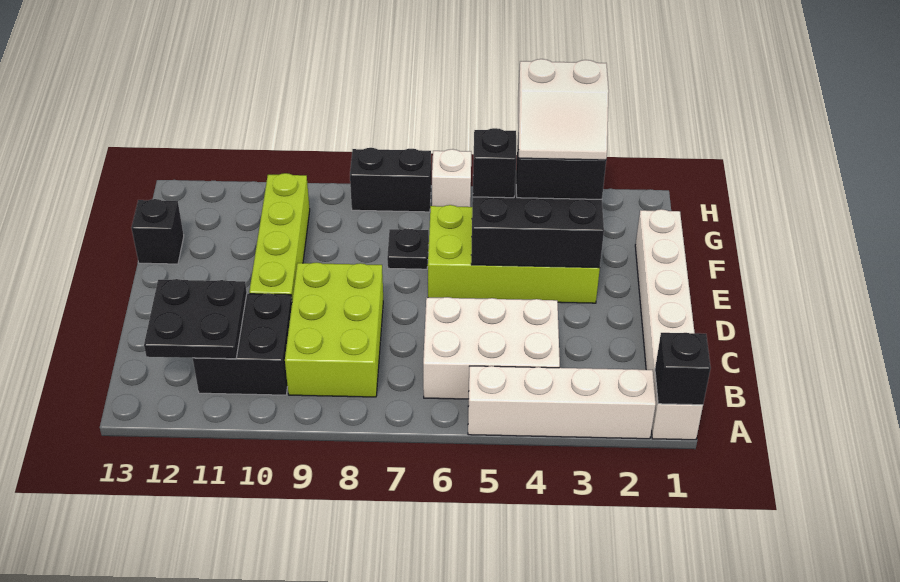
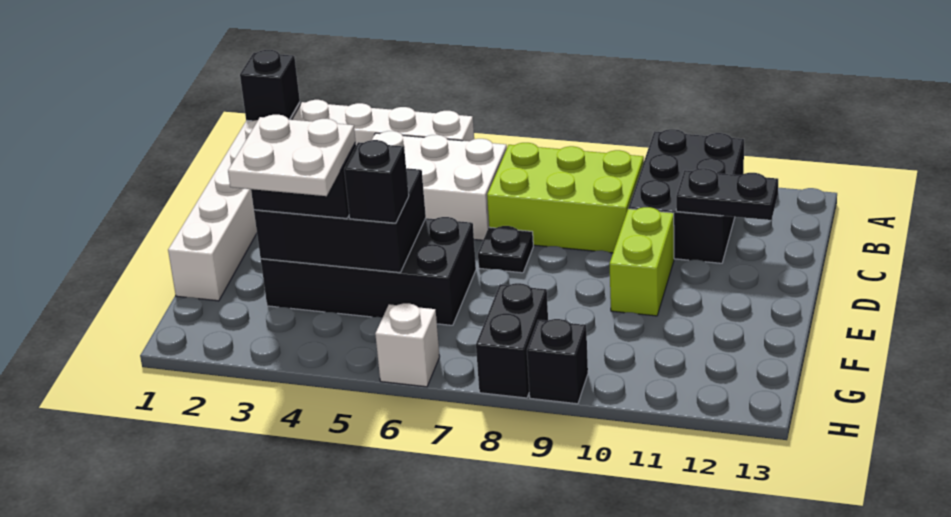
lime brick B8:D9 level 1 -> lime brick B7:C9 level 1
black brick B10:C11 level 1 -> black brick A10:C11 level 1
black plate B11:C12 level 2 -> black plate C11:C12 level 2
lime brick D10:G10 level 1 -> lime brick D10:E10 level 1
lime brick E3:F6 level 1 -> black brick E3:F6 level 1
white slope F3:G4 level 4 top G -> white plate F3:G4 level 4
black plate F7 level 1 -> black plate D7 level 1
black brick F13 level 1 -> black brick H9 level 1
black brick H7:H8 level 1 -> black brick G8:H8 level 1

